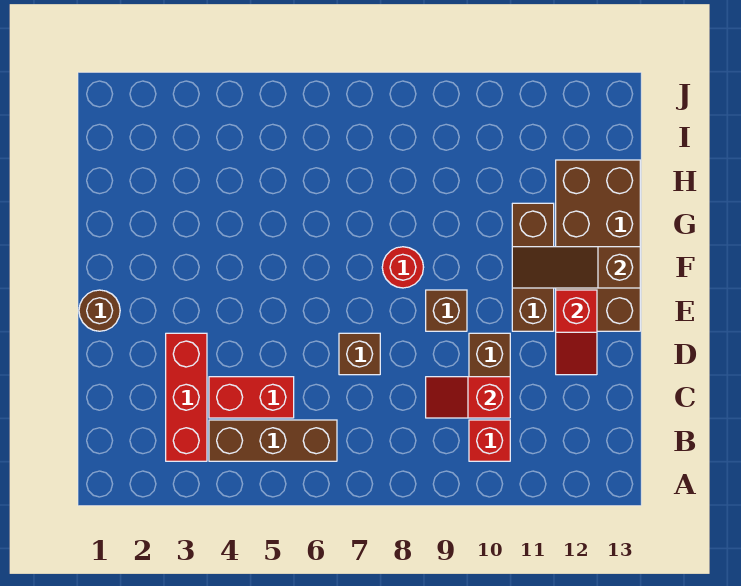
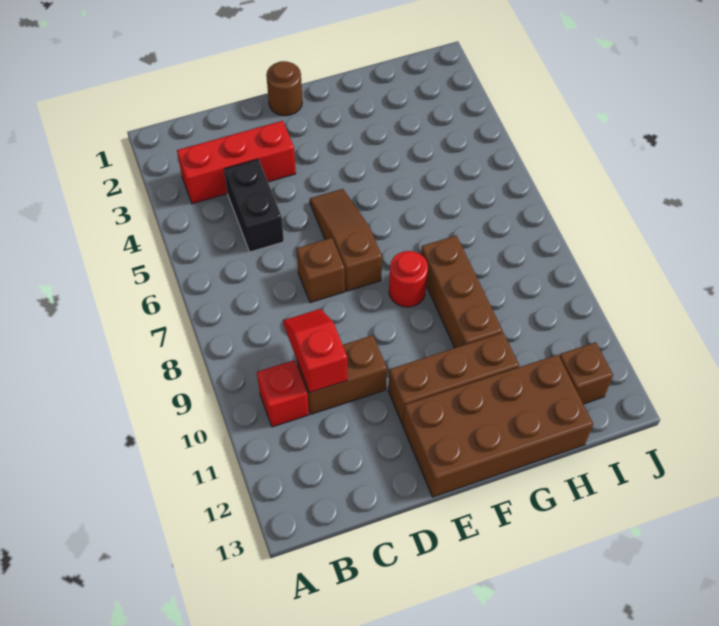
brown brick B4:B6 level 1 -> brown brick G8:G10 level 1
red brick C4:C5 level 1 -> black brick C4:C5 level 1
red slope D12:E12 level 2 top E -> none
brown brick E9 level 1 -> brown brick I12 level 1
brown slope F11:F13 level 2 top 13 -> brown slope E5:E7 level 1 top 7

